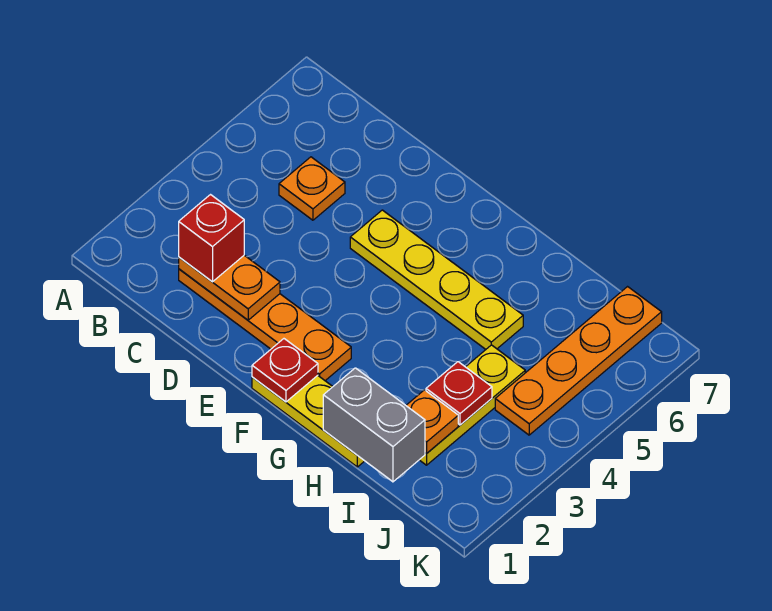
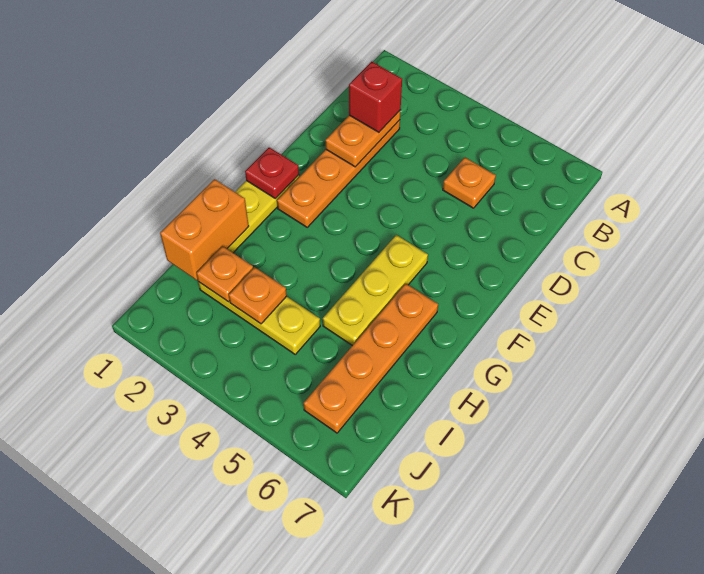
yellow plate E5:H5 level 1 -> yellow plate F5:H5 level 1
grey brick H1:I1 level 2 -> orange brick H1:I1 level 2
red plate I3 level 2 -> orange plate I3 level 2
orange plate J4:J7 level 1 -> orange plate G6:J6 level 1

